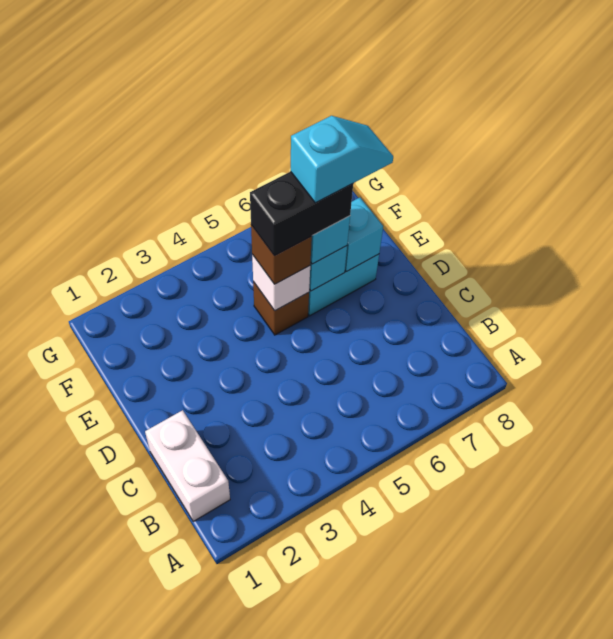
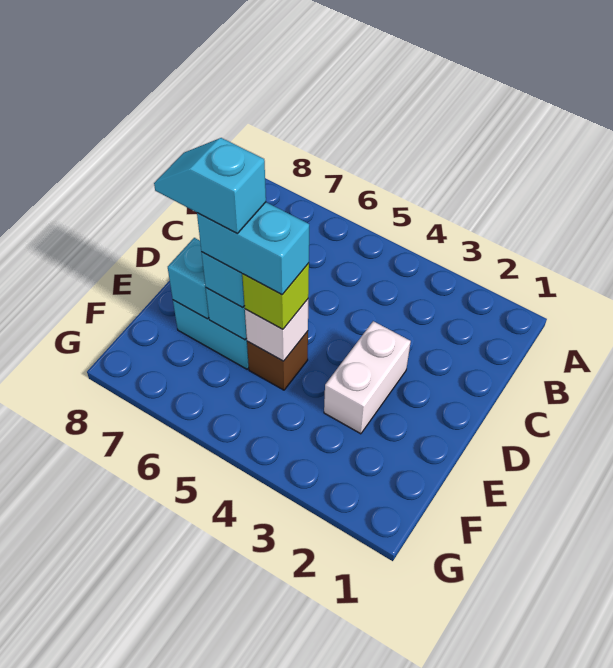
white brick B1:C1 level 1 -> white brick D3:E3 level 1
brown brick E5 level 3 -> lime brick E5 level 3
black brick E5:E6 level 4 -> cyan brick E5:E6 level 4

